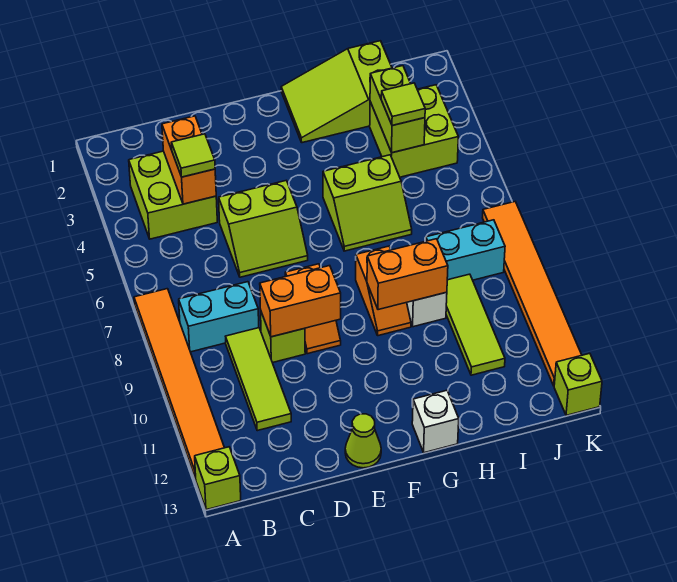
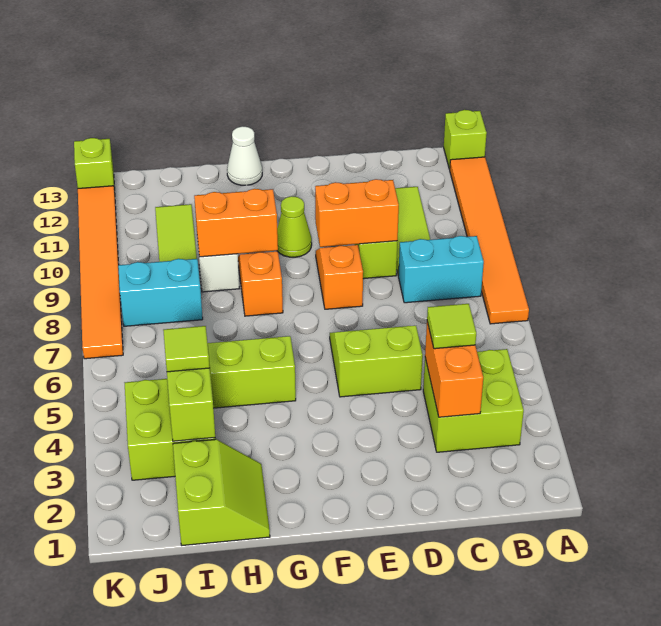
lime cone E13 level 1 -> lime cone F10 level 1
lime slope G1:I2 level 1 top I -> lime slope H1:I2 level 1 top I
white brick G13 level 1 -> white cone G13 level 1

